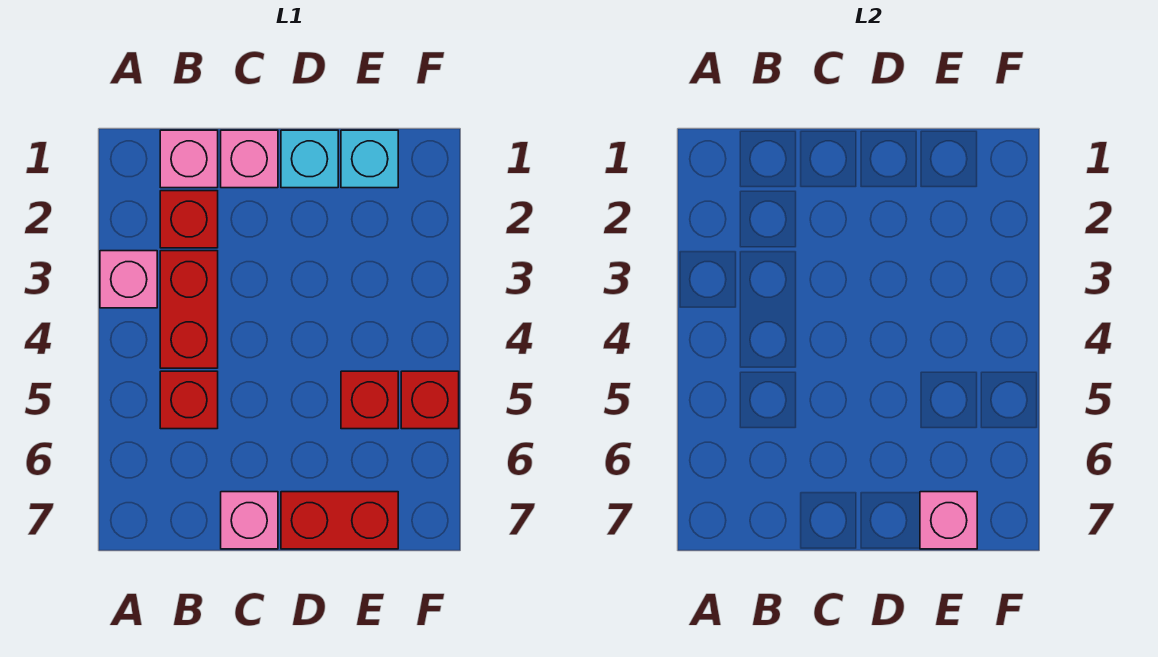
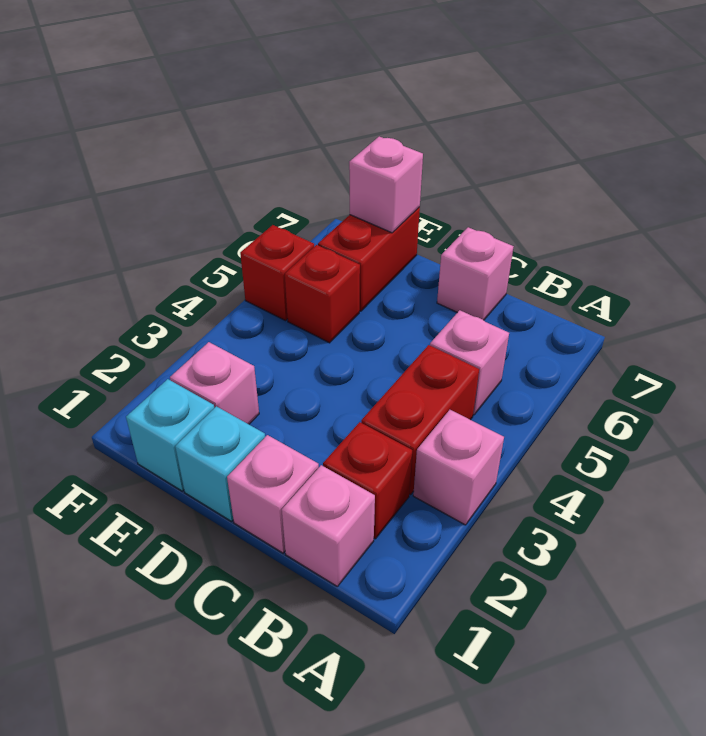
red brick B5 level 1 -> pink brick B5 level 1
red brick D7:E7 level 1 -> red brick E6:E7 level 1
none -> pink brick E2 level 1

